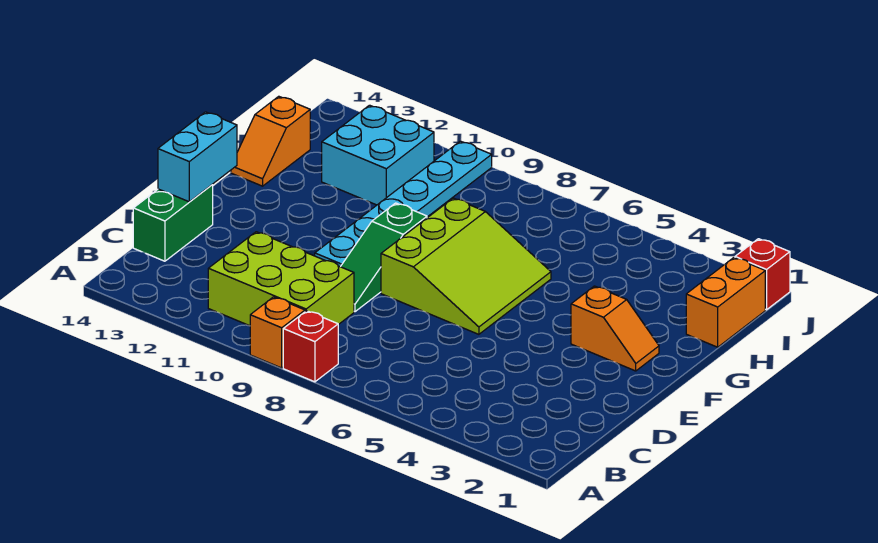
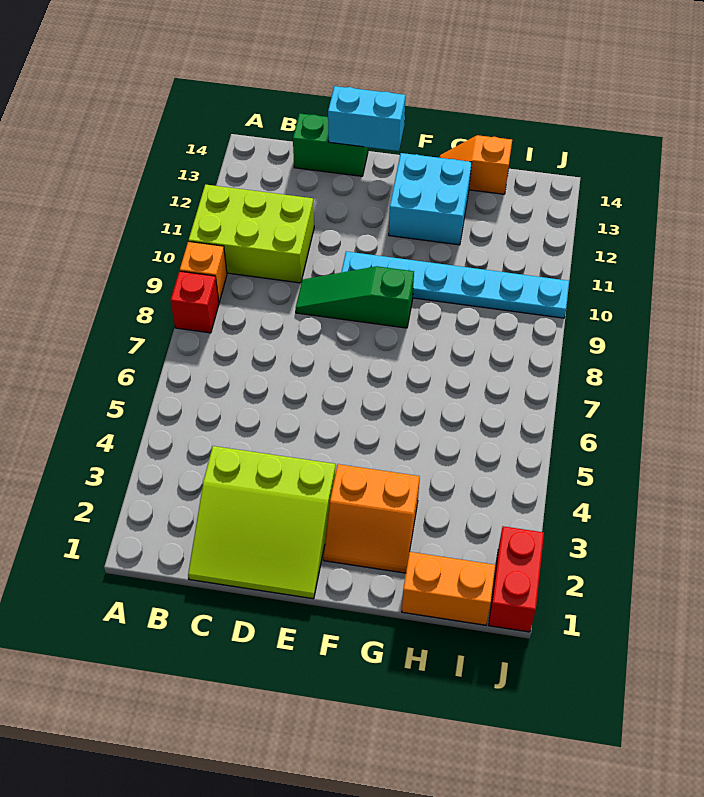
lime brick B9:C11 level 1 -> lime brick A10:C11 level 1
lime slope E6:G8 level 1 top 8 -> lime slope C1:E3 level 1 top 3
orange slope F2:F3 level 1 top 3 -> orange slope F2:G3 level 1 top 3
cyan brick H11:I12 level 1 -> cyan brick F12:G13 level 1
red brick J1 level 1 -> red brick J1:J2 level 1

